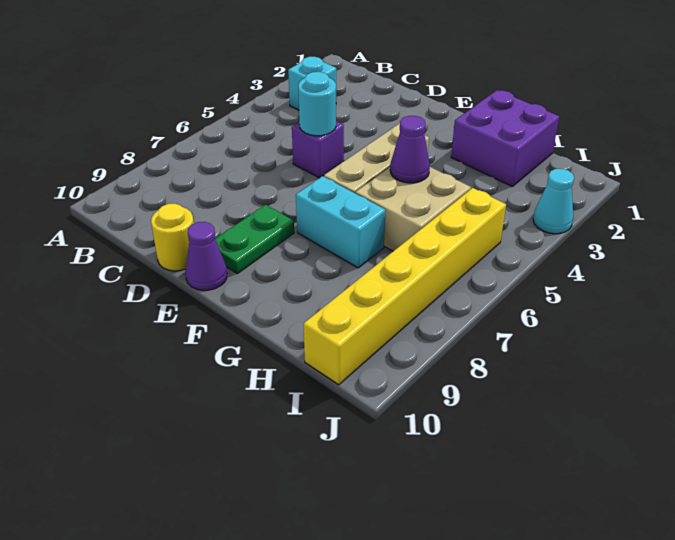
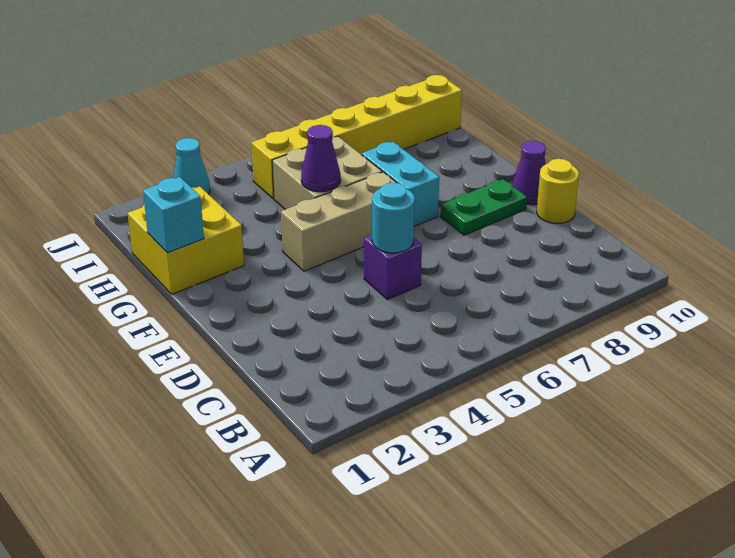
cyan brick B3 level 1 -> cyan brick G1 level 2
purple brick G1:H2 level 1 -> yellow brick G1:H2 level 1

